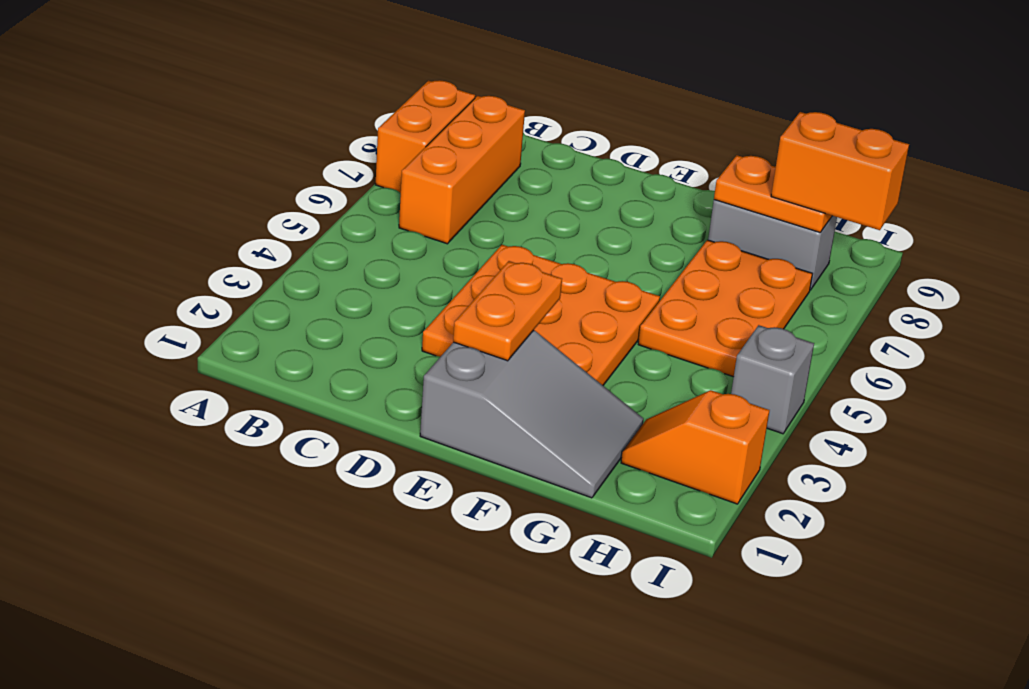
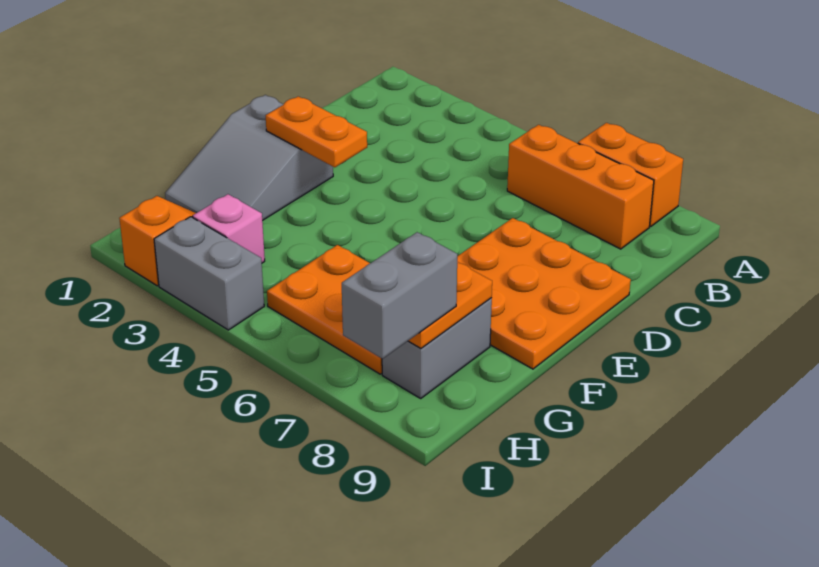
orange plate D3:F5 level 1 -> orange plate D7:F9 level 1
none -> pink brick H3 level 1
orange brick H8:I8 level 3 -> grey brick H8:I8 level 3
grey brick I4 level 1 -> grey brick I3:I4 level 1

